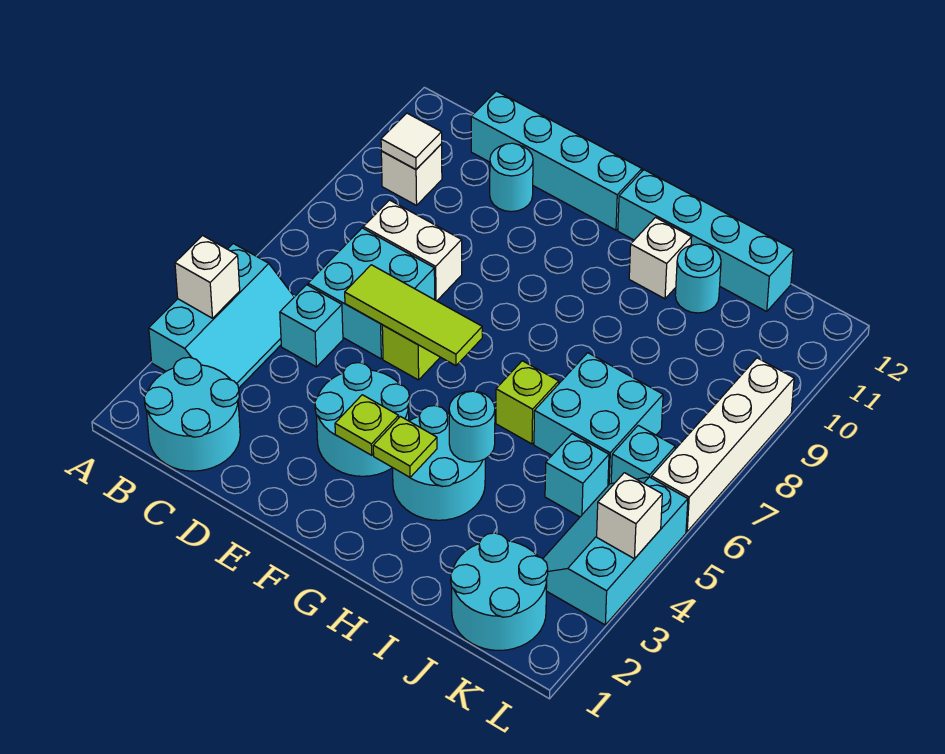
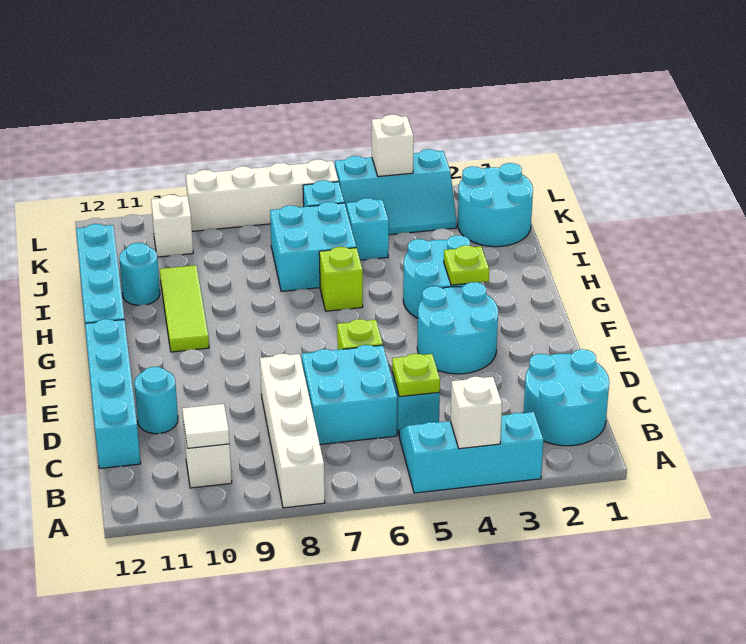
white brick C8:D8 level 1 -> white brick A8:D8 level 1
lime tile D6:F6 level 2 -> lime tile G10:I10 level 1
lime plate F3 level 2 -> lime plate C5 level 2
cyan round brick H4 level 2 -> none
white brick H11 level 1 -> white brick K10 level 1

